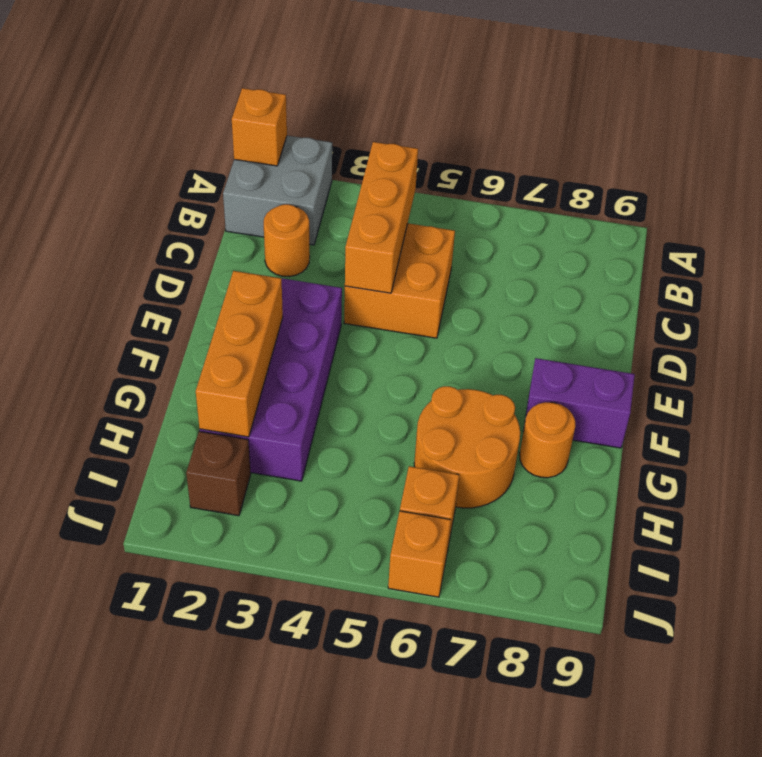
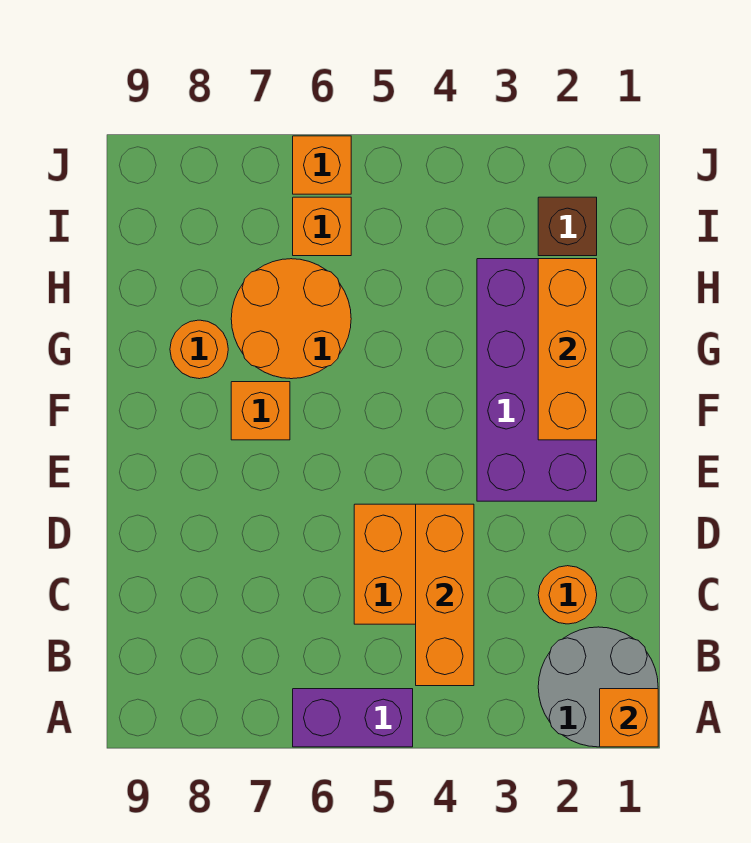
grey brick A1:B2 level 1 -> grey round brick A1:B2 level 1
none -> orange brick F7 level 1
purple brick F8:F9 level 1 -> purple brick A5:A6 level 1

